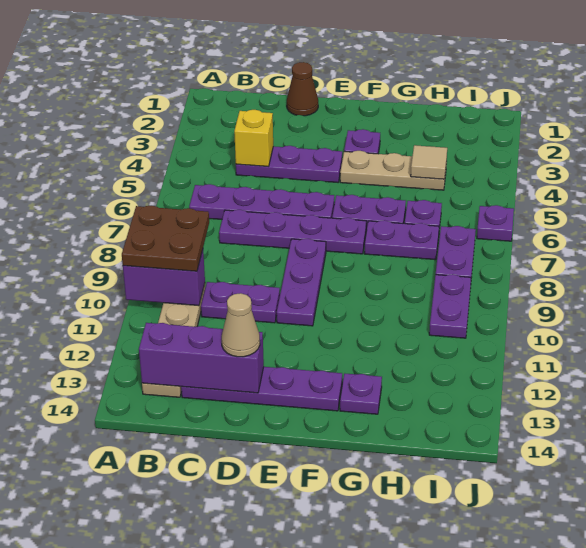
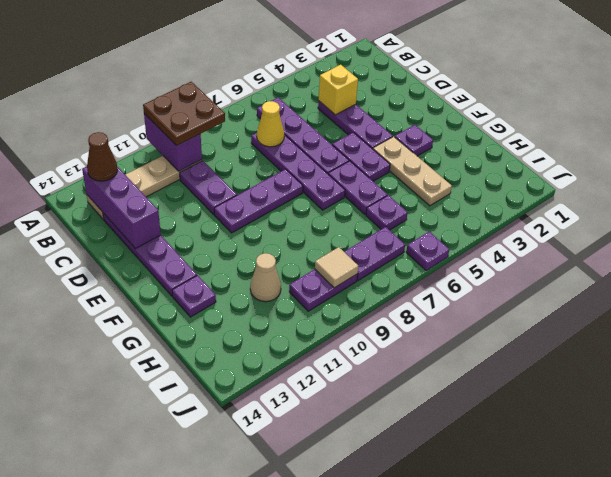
none -> yellow cone C7 level 2
brown cone D1 level 1 -> brown cone B13 level 3
tan cone D13 level 3 -> tan cone H11 level 1
purple plate G7:H7 level 1 -> purple plate E5:F5 level 1
tan tile H4 level 2 -> tan tile I9 level 2

